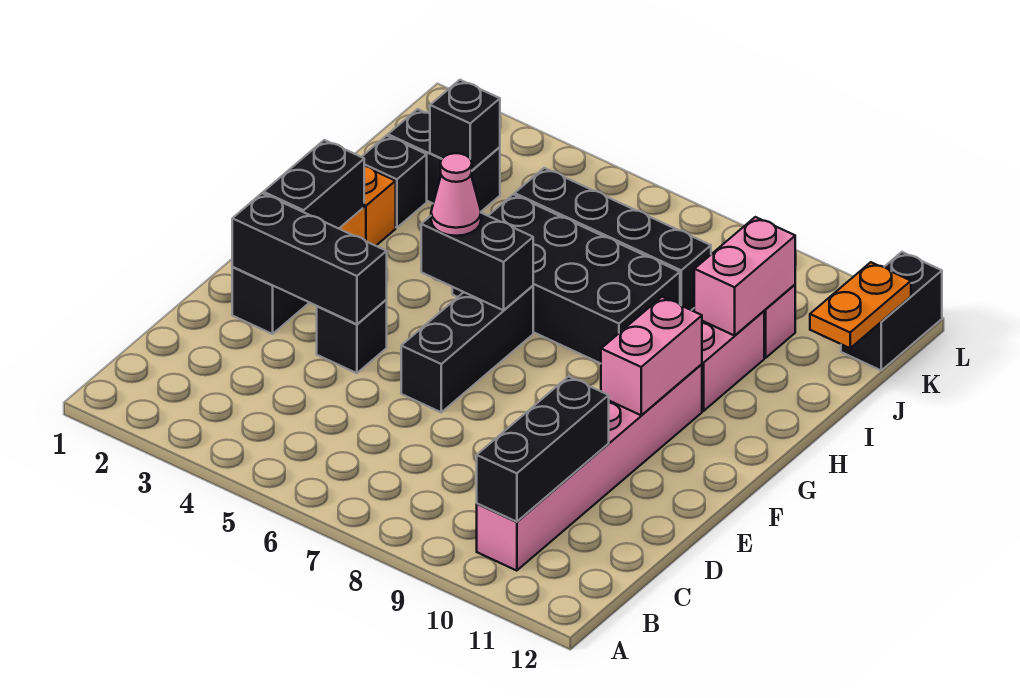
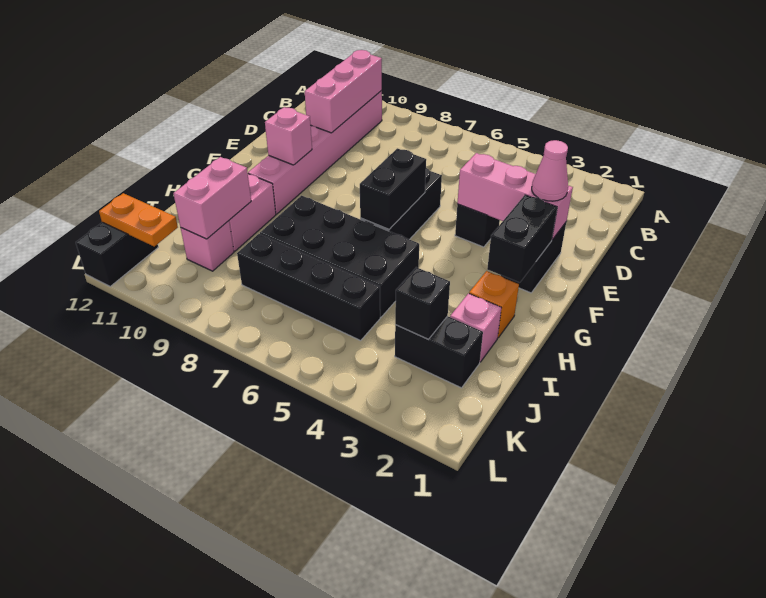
black brick B10:D10 level 2 -> pink brick B10:D10 level 2
black brick E2:E4 level 2 -> pink brick E2:E4 level 2
pink brick F10:G10 level 2 -> pink brick F10 level 2
black brick G5:G6 level 2 -> black brick F6:G6 level 2
pink cone G5 level 3 -> pink cone E2 level 3
black brick I2 level 1 -> pink brick I2 level 1
orange plate J12:K12 level 2 -> orange plate K11:K12 level 2

